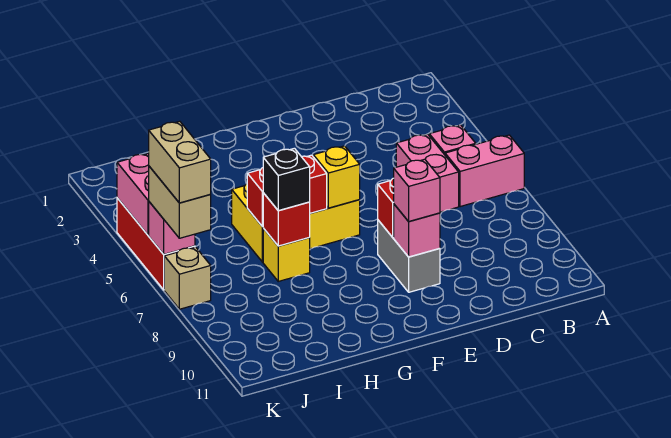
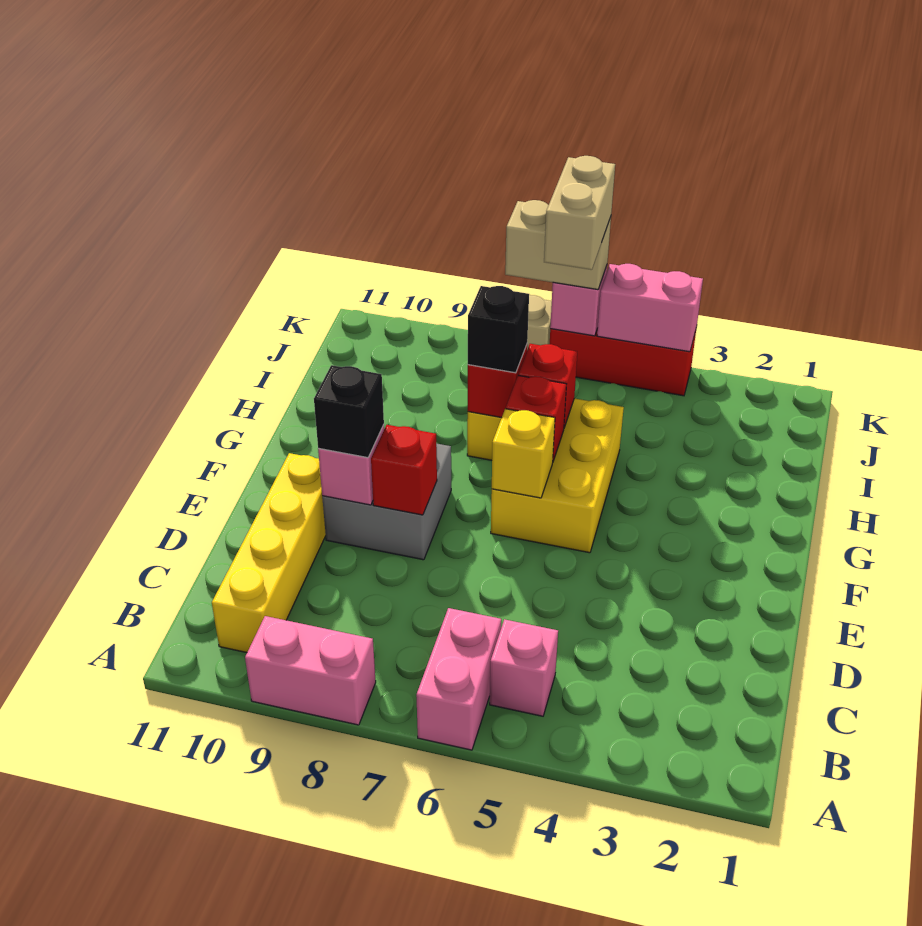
none -> yellow brick B10:E10 level 1
pink brick C5:C6 level 1 -> pink brick A8:A9 level 1
grey brick E8:E9 level 1 -> grey brick E8:F9 level 1
pink brick E9 level 3 -> black brick E9 level 3
tan brick K6:K7 level 4 -> tan brick J6:K6 level 4

